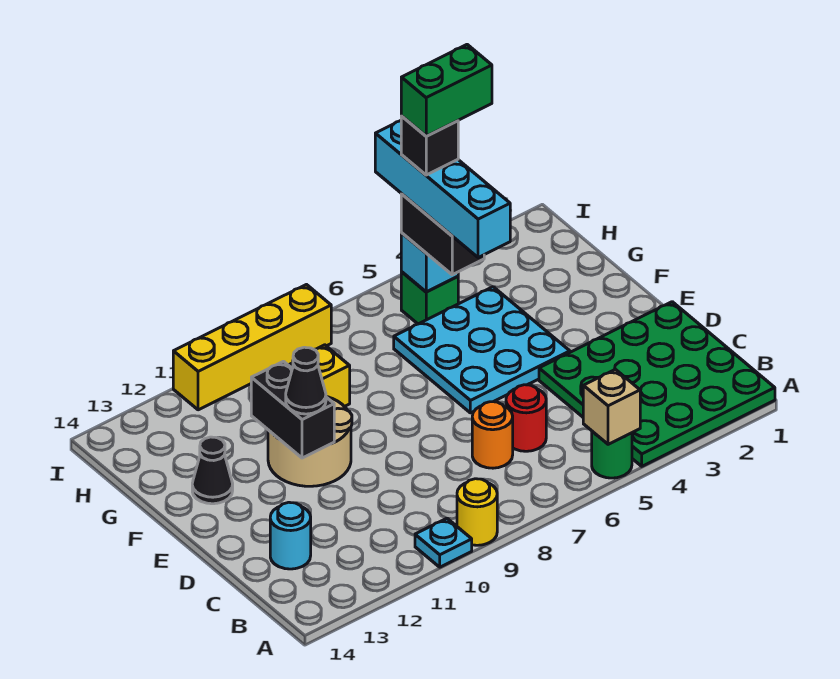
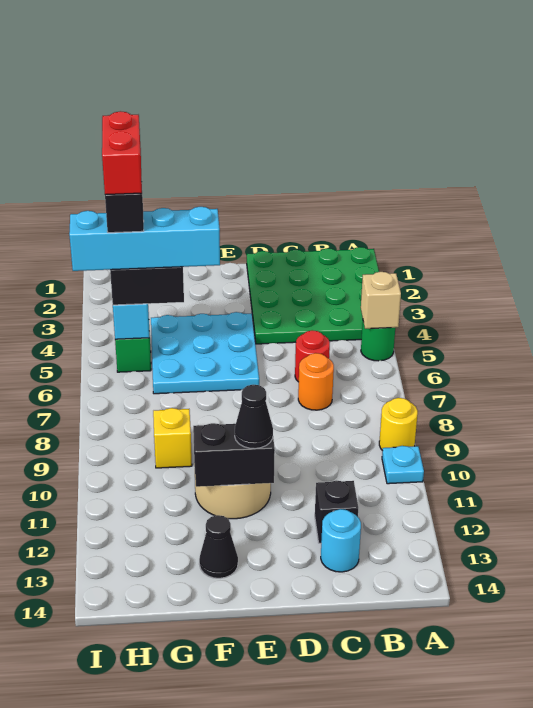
none -> black brick C12 level 1
green brick H4:H5 level 6 -> red brick H4:H5 level 6
yellow brick I8:I11 level 1 -> none

